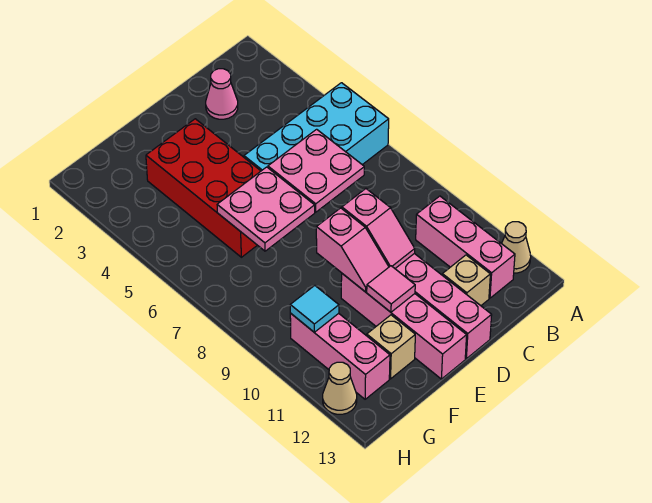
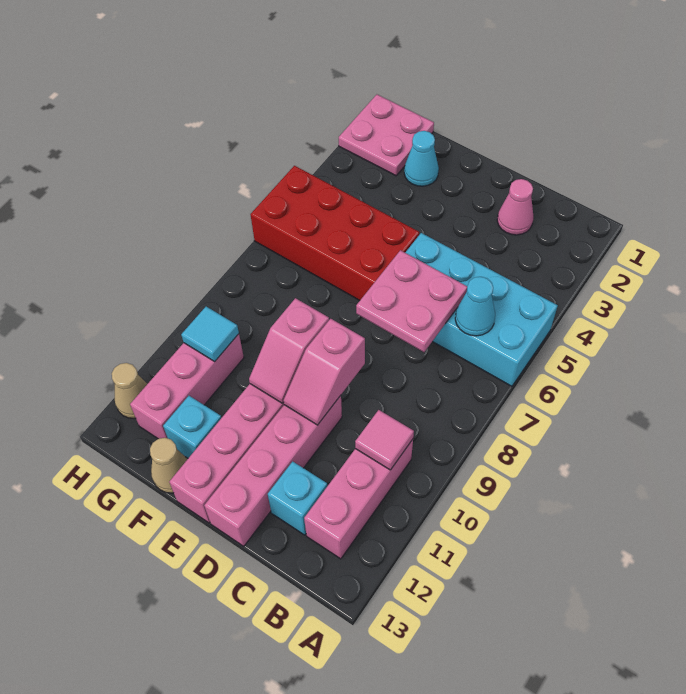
tan cone A12 level 1 -> tan cone F13 level 1
none -> cyan cone B6 level 2
tan brick C12 level 1 -> cyan brick C12 level 1
red brick E3:F6 level 1 -> red brick E5:H6 level 1
pink plate E6:F7 level 2 -> pink plate G1:H2 level 1
pink tile E11 level 2 -> pink tile B10 level 2
none -> cyan cone F2 level 1
tan brick F12 level 1 -> cyan brick F12 level 1

